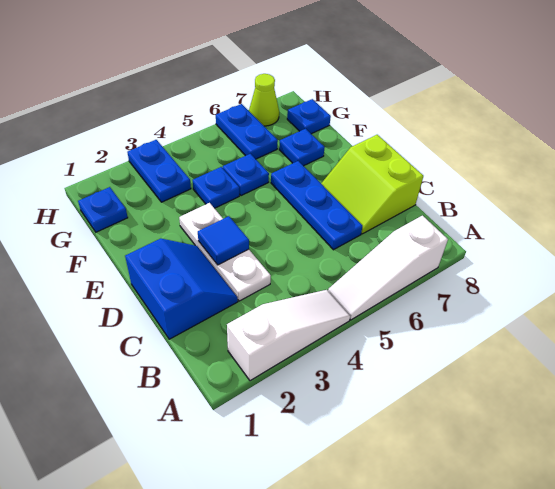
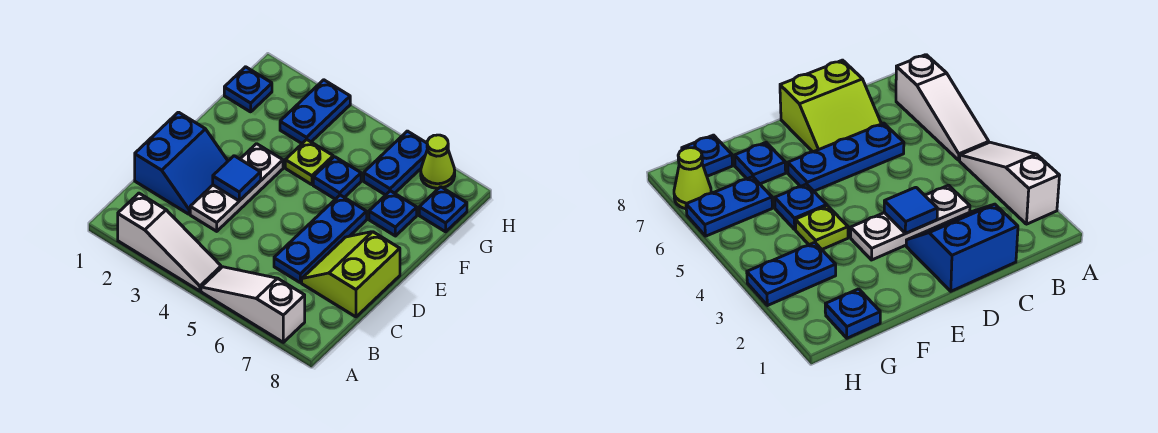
blue plate F4 level 1 -> lime plate F4 level 1

